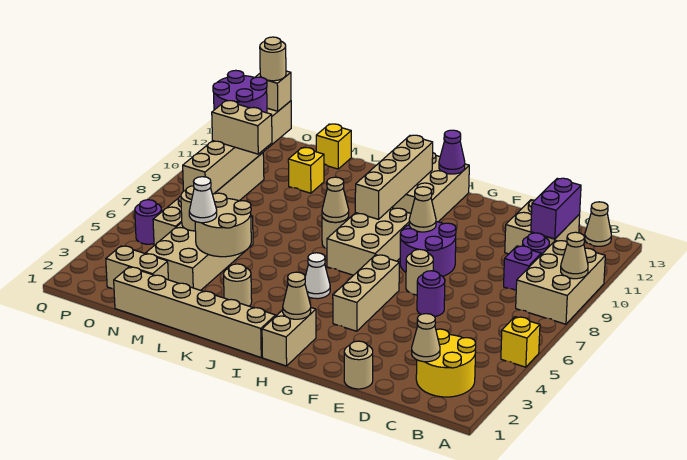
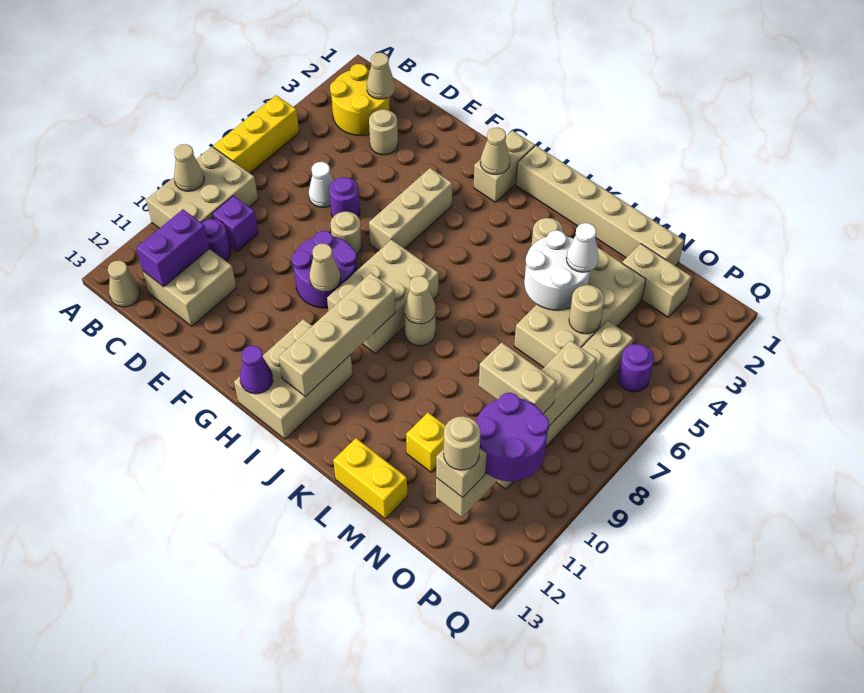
yellow brick A5 level 1 -> yellow brick A5:A7 level 1
tan round brick E1 level 1 -> tan round brick D3 level 1
white cone I5 level 1 -> white cone D6 level 1
tan round brick L4:M5 level 2 -> white round brick L4:M5 level 2
yellow brick M13 level 1 -> yellow brick L13:M13 level 1

